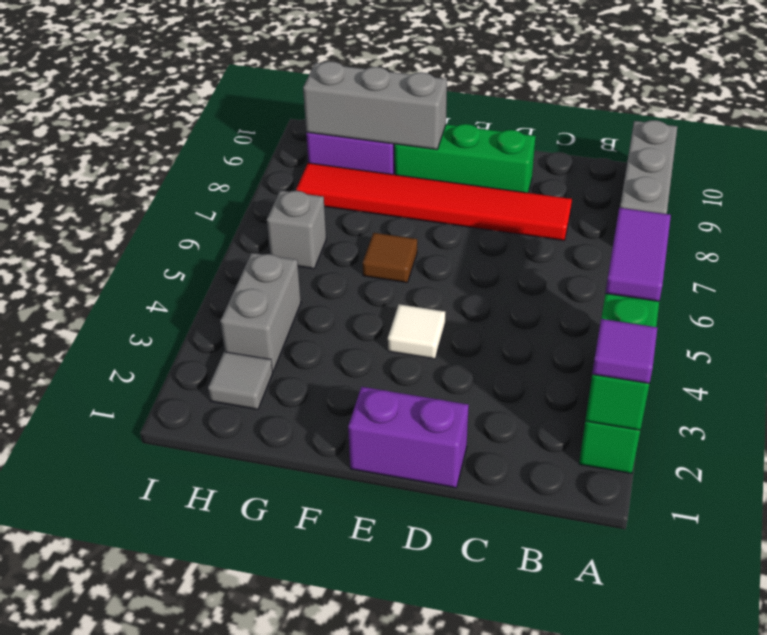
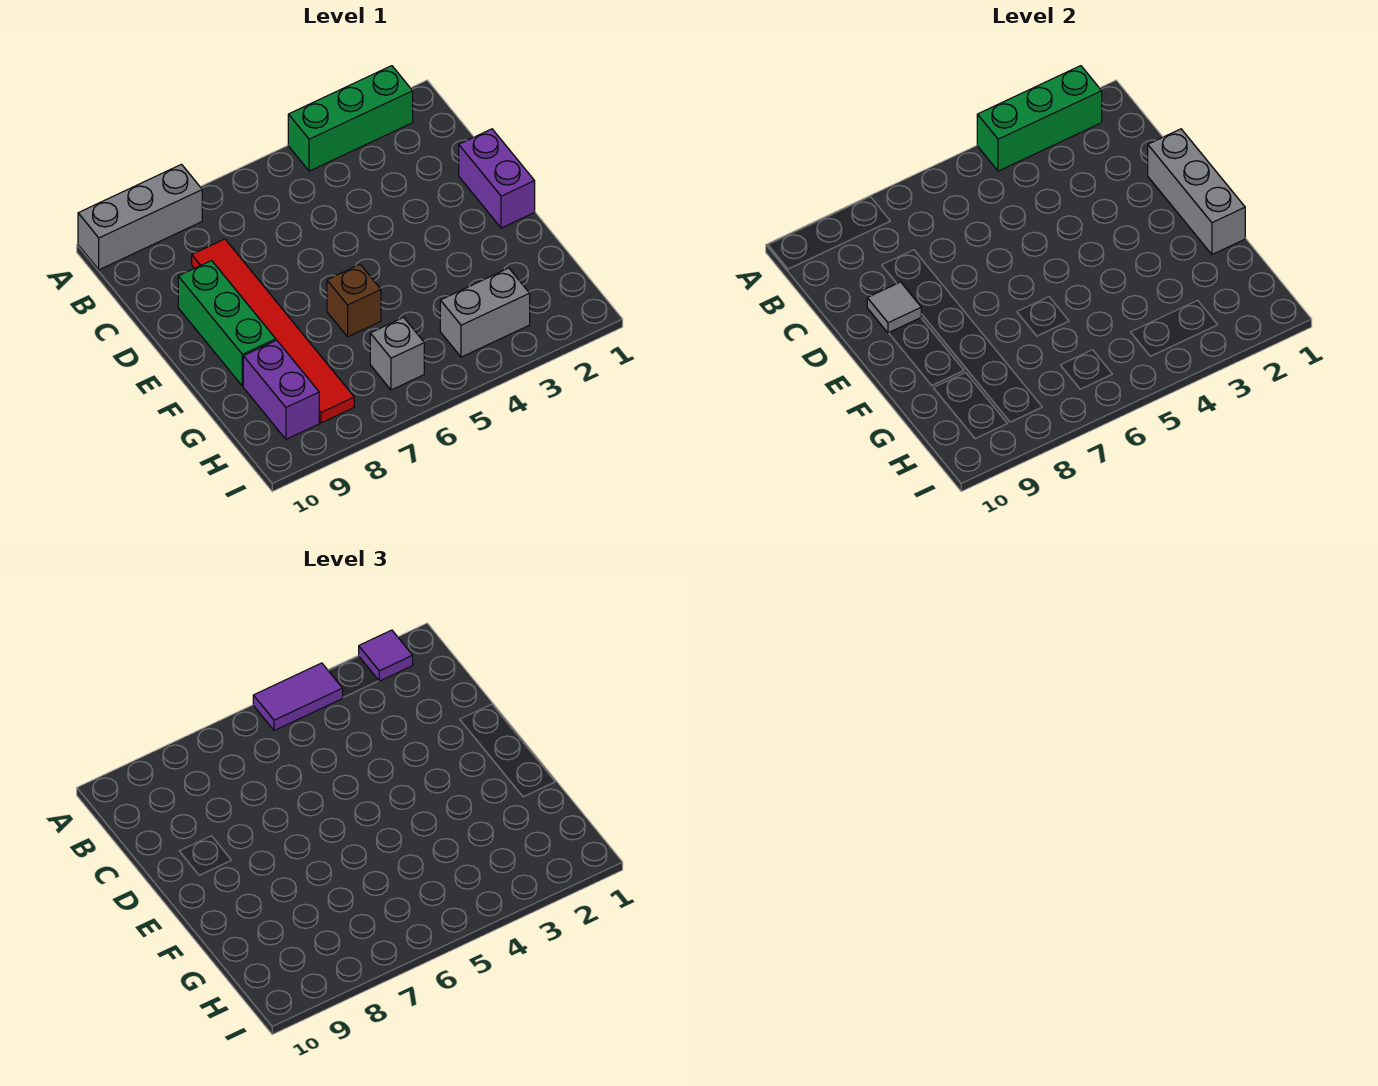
white tile E4 level 1 -> none
brown tile F6 level 1 -> brown brick F6 level 1
grey brick F9:H9 level 2 -> grey brick D1:F1 level 2
grey tile H2 level 1 -> grey tile D9 level 2

